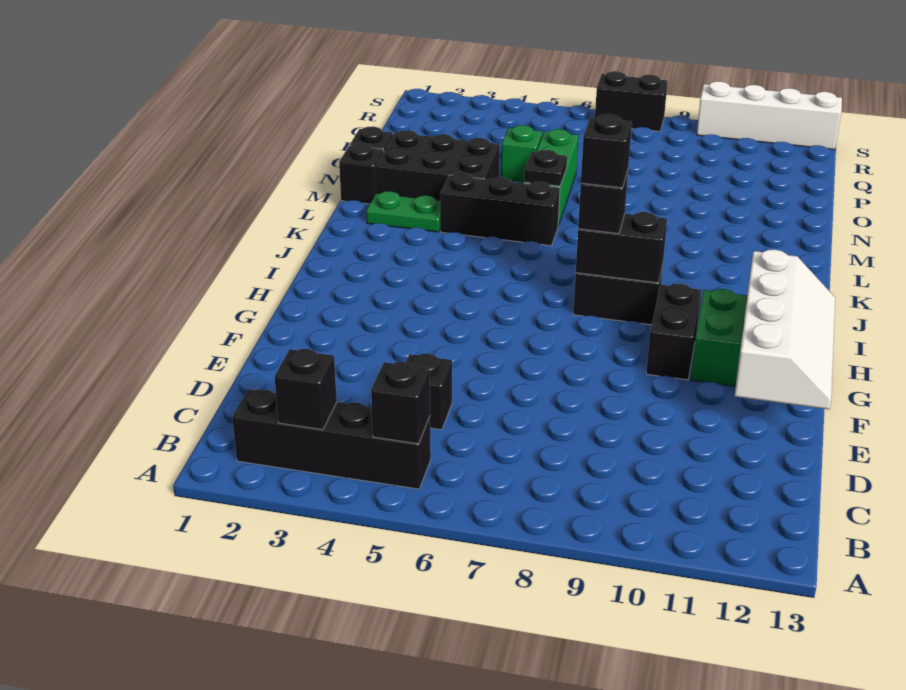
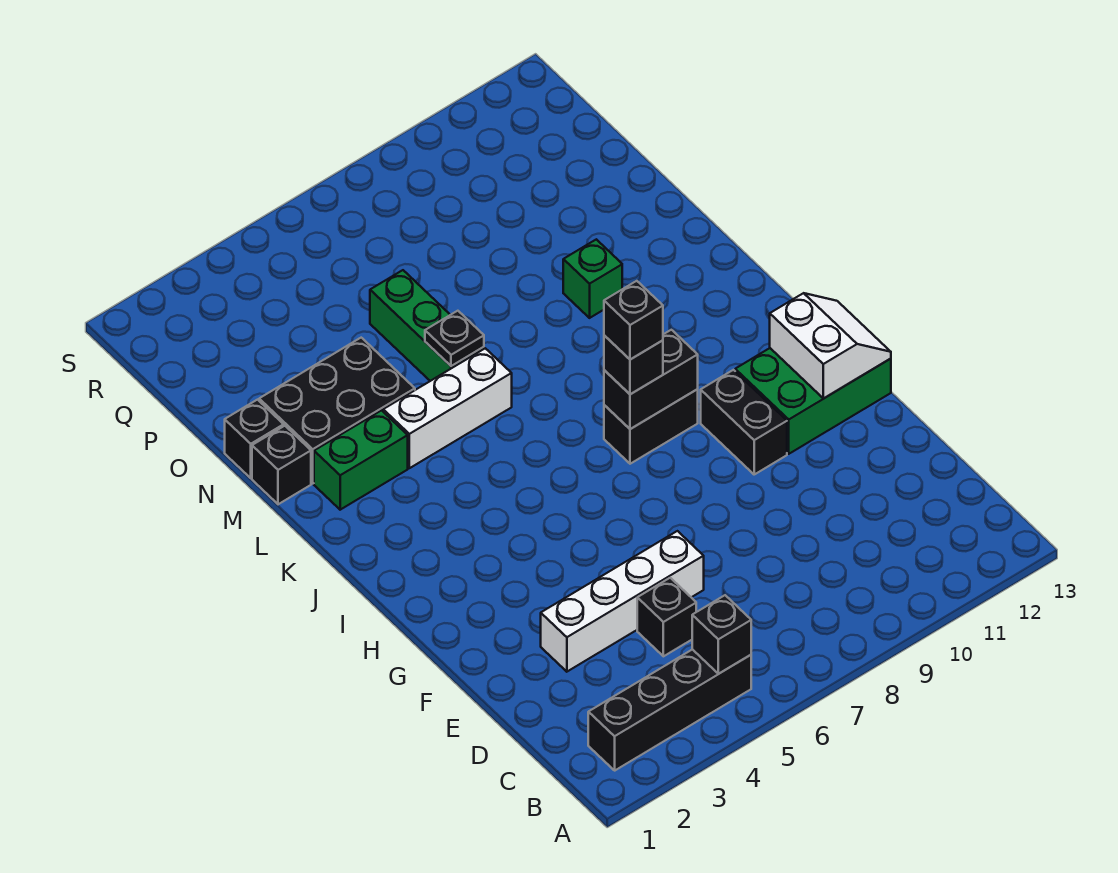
black brick B3 level 2 -> none
white slope E12:H13 level 2 top 12 -> white slope G12:H13 level 2 top 12
green plate L2:L3 level 1 -> green brick L2:L3 level 1
black brick L4:L6 level 1 -> white brick L4:L6 level 1
green brick O5 level 1 -> green brick M10 level 1
black brick S7:S8 level 1 -> none
white brick S10:S13 level 1 -> white brick E3:E6 level 1

